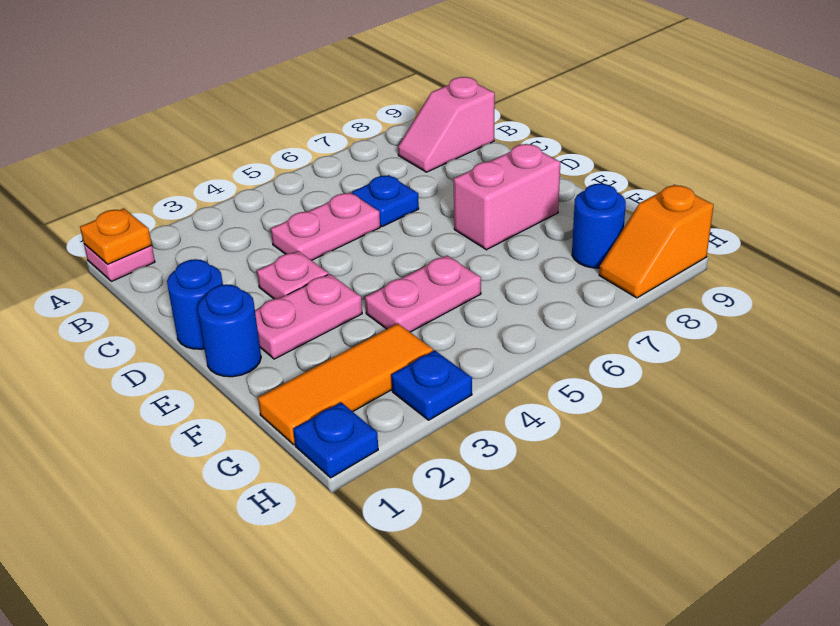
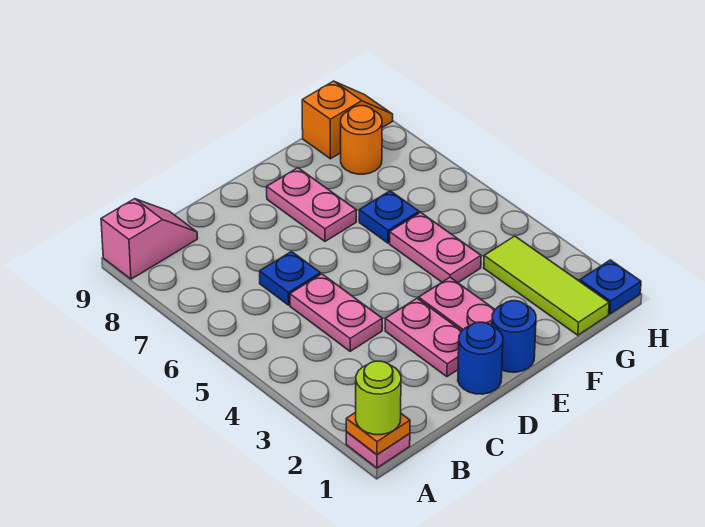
none -> lime round brick A1 level 3
pink slope B8:B9 level 1 top 9 -> pink slope A9:B9 level 1 top A
pink plate D3 level 1 -> pink plate D2:D3 level 1
pink brick E7:E8 level 1 -> pink plate E7:E8 level 1
orange tile G1:G3 level 1 -> lime tile G1:G3 level 1
blue round brick G8 level 1 -> orange round brick G8 level 1
blue plate H3 level 1 -> blue plate F6 level 1
orange slope H8:H9 level 1 top 9 -> orange slope G9:H9 level 1 top G

